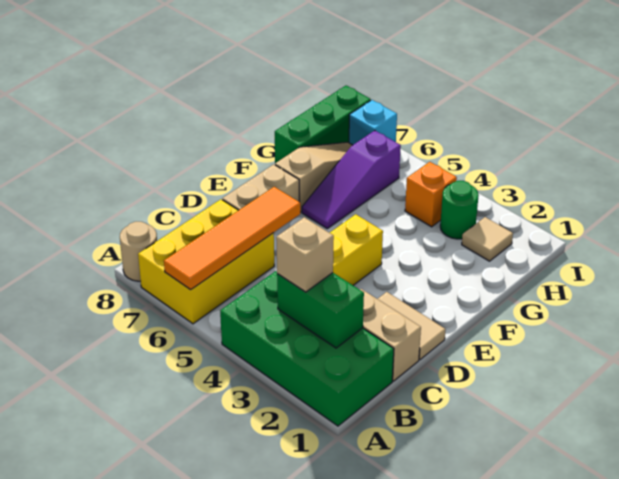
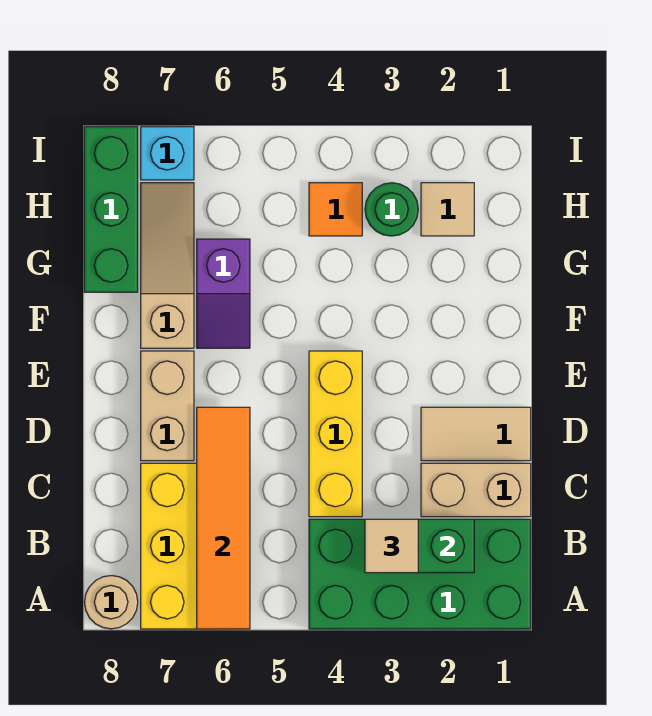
tan brick B3 level 3 -> tan tile B3 level 3
purple slope F6:H6 level 1 top H -> purple slope F6:G6 level 1 top G
orange brick H4 level 1 -> orange tile H4 level 1

